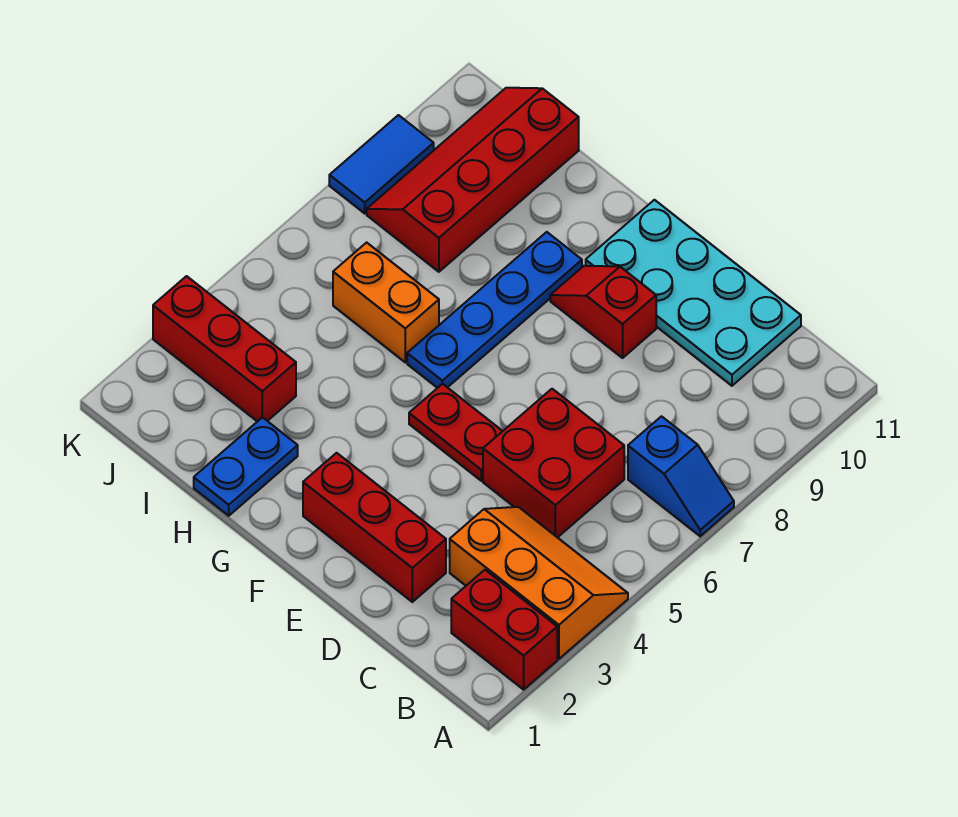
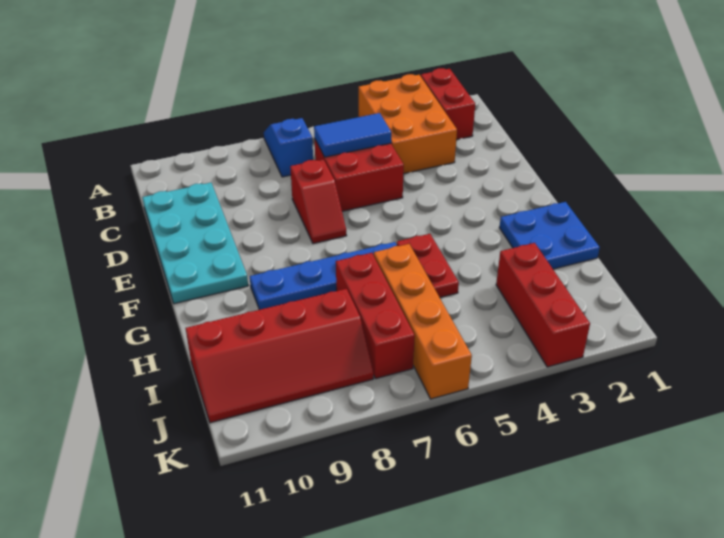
orange slope A3:C4 level 1 top 3 -> orange brick A3:C4 level 1
red brick D2:F2 level 1 -> red brick H7:J7 level 1
red plate E5:F5 level 1 -> red plate G5:H5 level 1
red slope E9:F9 level 1 top E -> red slope D7:E7 level 1 top D
blue plate H1:H2 level 1 -> blue plate G1:H2 level 1
orange brick H6:I6 level 1 -> orange brick H6:K6 level 1
blue tile K8:K9 level 1 -> blue tile C5:C6 level 2

